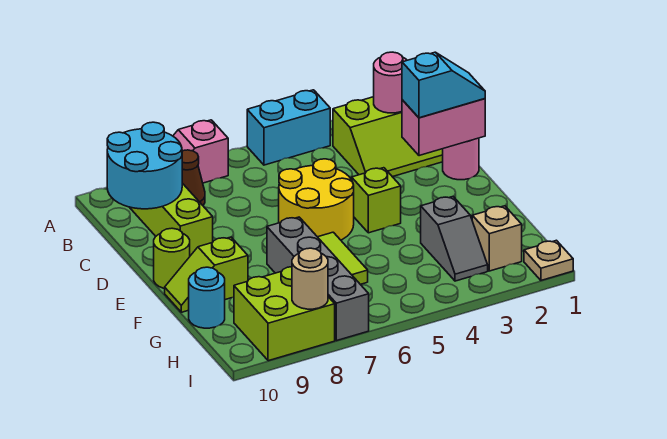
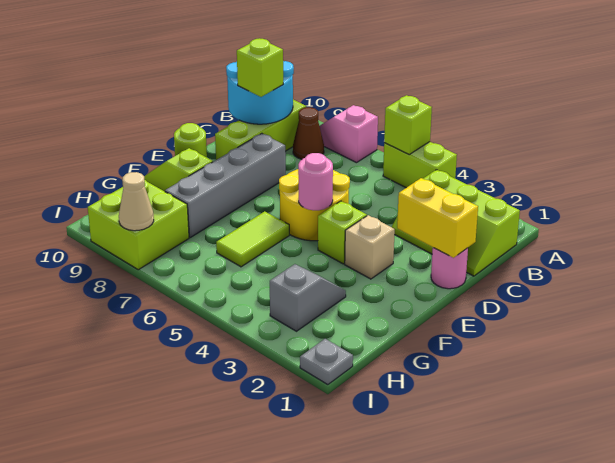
cyan brick A4:A5 level 1 -> lime brick A4:A5 level 1
none -> lime brick A5 level 2
pink round brick B2 level 2 -> pink round brick E5 level 2
none -> lime brick C9 level 3
pink brick D1:D2 level 2 -> yellow brick D1:D2 level 2
cyan slope D1:D2 level 3 top 2 -> none
grey brick F7:I7 level 1 -> grey brick D8:G8 level 1
grey slope G3:H3 level 1 top G -> grey slope G3:H3 level 1 top H
cyan round brick G10 level 1 -> none
tan brick H2 level 1 -> tan brick E3 level 1
tan plate I1 level 1 -> grey plate I1 level 1
tan round brick I8 level 2 -> tan cone I8 level 2

